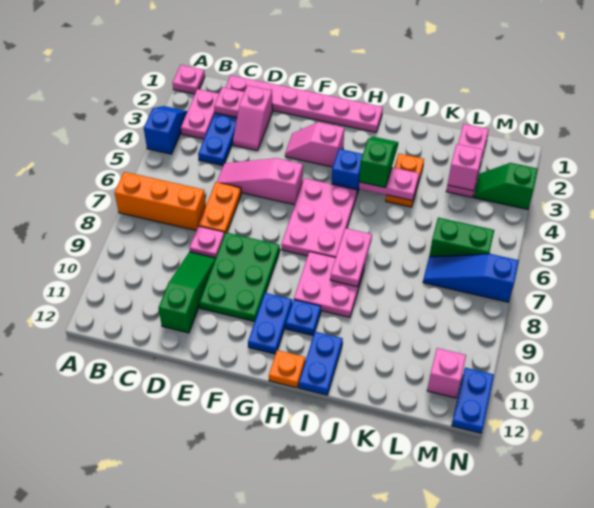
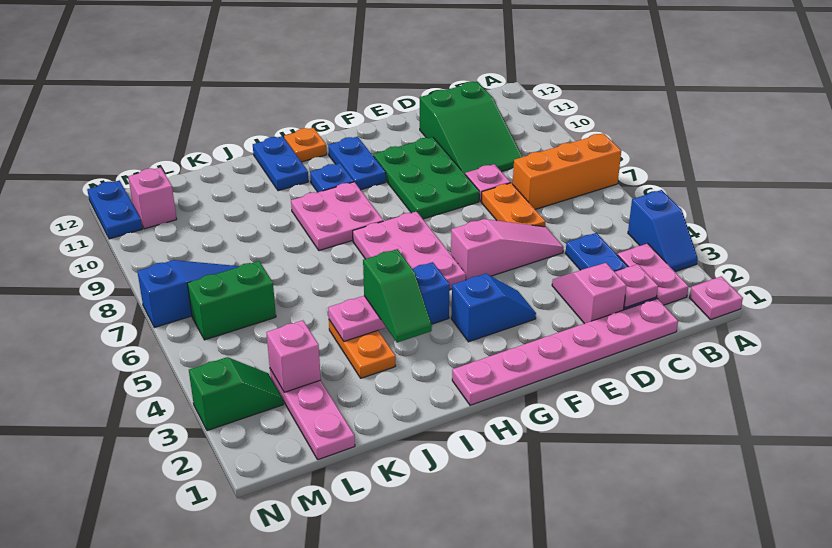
green slope D9:D11 level 1 top 11 -> green slope C9:D11 level 1 top 11
pink slope F3:G3 level 1 top G -> blue slope F3:G3 level 1 top G
pink plate I7:I8 level 2 -> none

